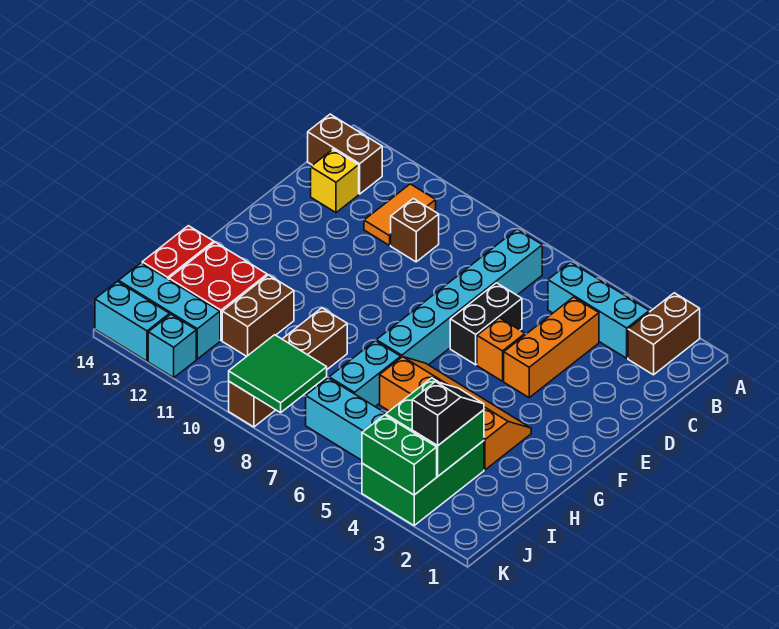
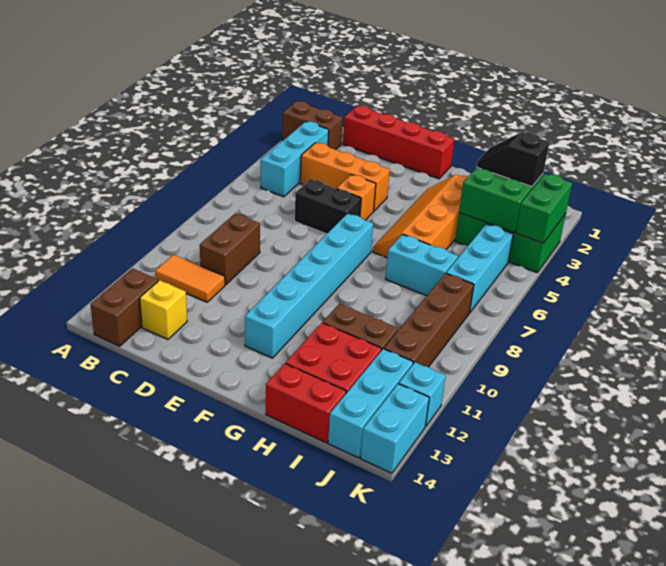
cyan brick B7:G7 level 1 -> cyan brick F7:F12 level 1
none -> red brick C1:F1 level 1
brown brick C10 level 1 -> brown brick C9:C10 level 1
brown brick H9:K9 level 1 -> brown brick J8:J11 level 1
green tile J8:K9 level 2 -> none

